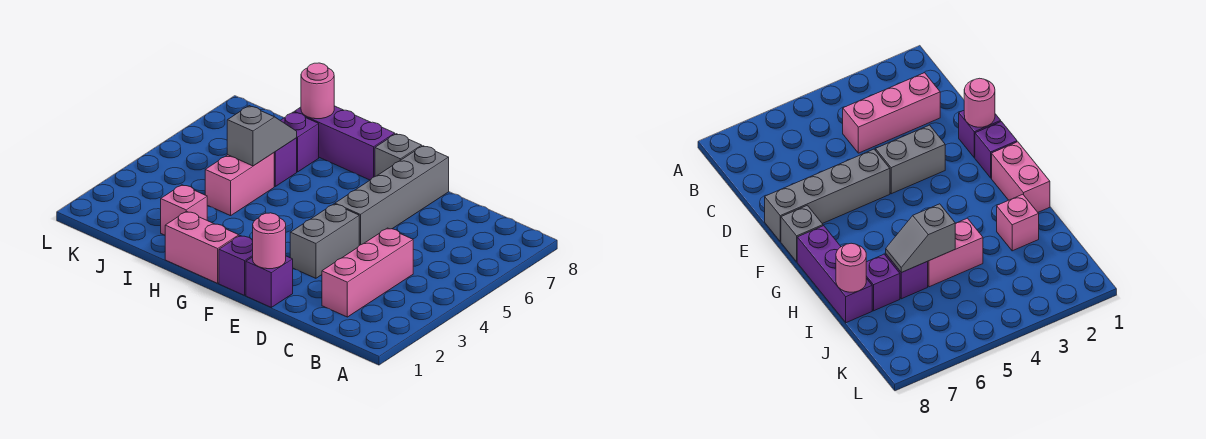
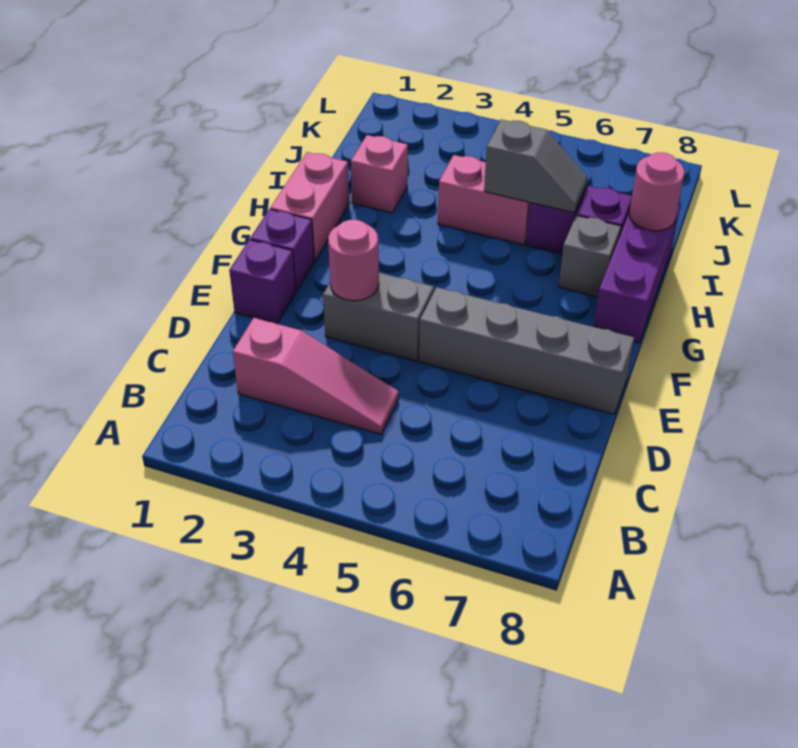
pink brick C2:C4 level 1 -> pink slope C2:C4 level 1 top 2
pink round brick E1 level 2 -> pink round brick E3 level 2
grey brick F8 level 1 -> grey brick H7 level 1

